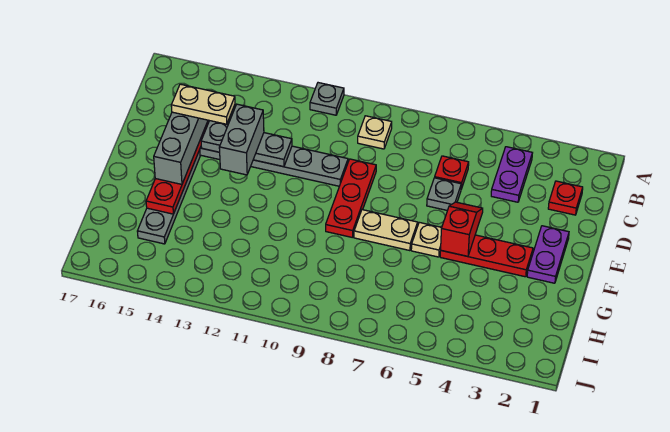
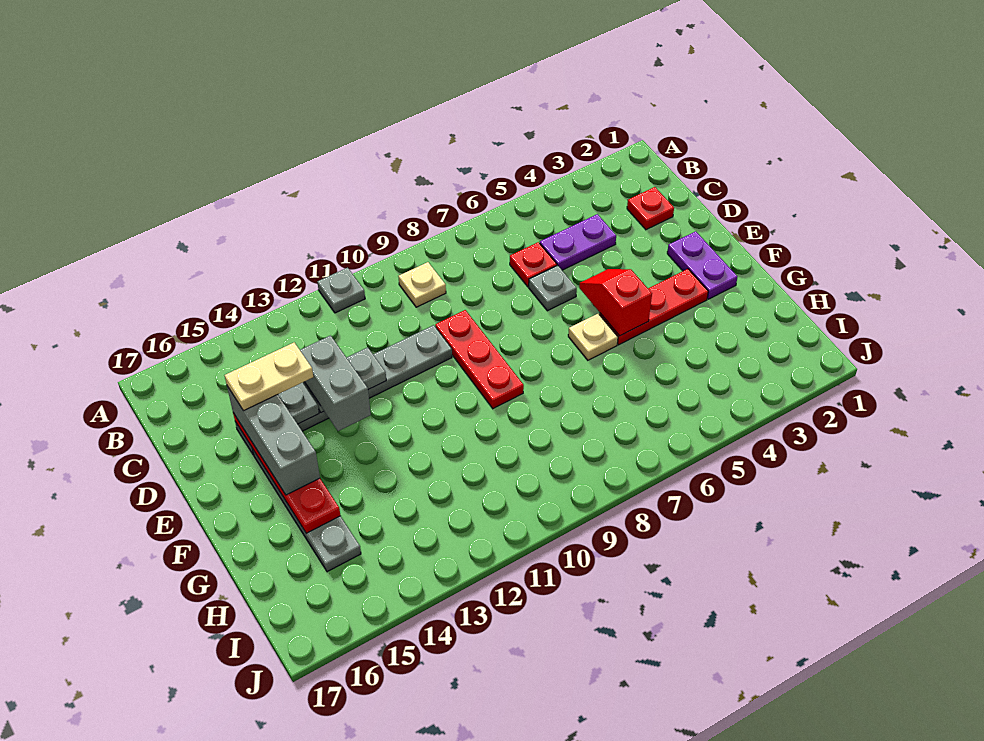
purple plate B4:C4 level 1 -> purple plate C4:C5 level 1
tan plate F7:F8 level 1 -> none

